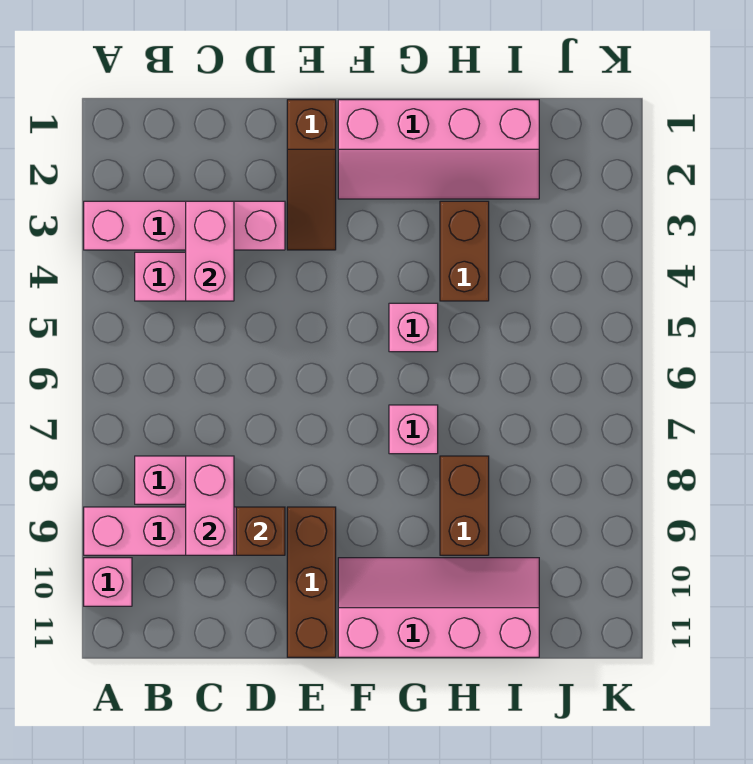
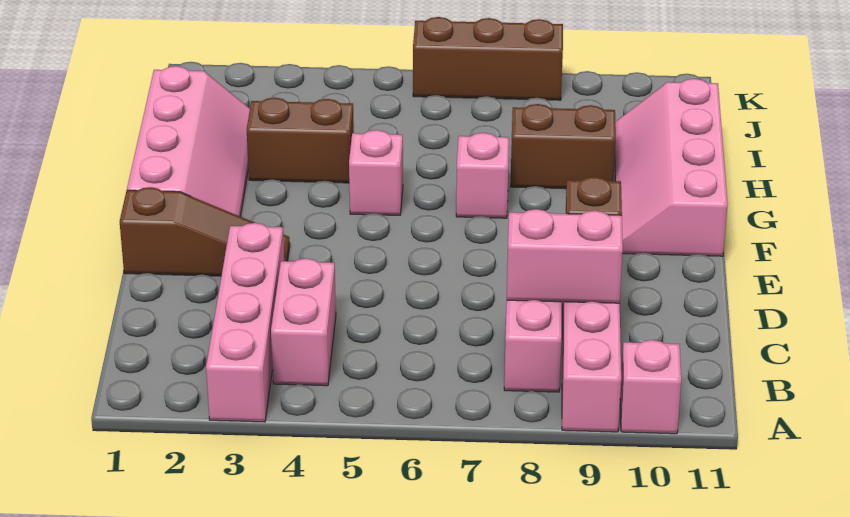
pink brick C3:C4 level 2 -> none
brown brick E9:E11 level 1 -> brown brick K6:K8 level 1

